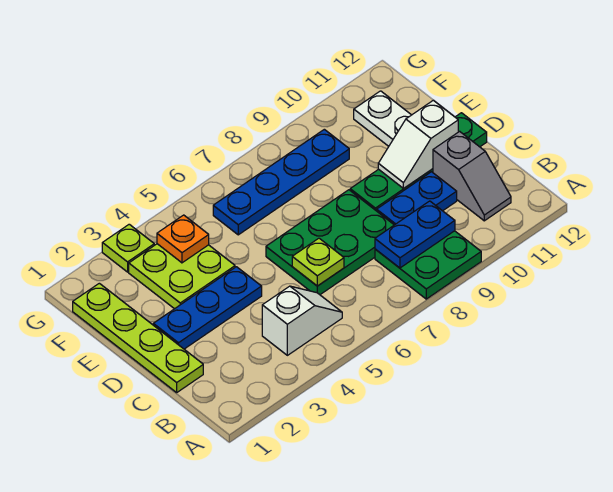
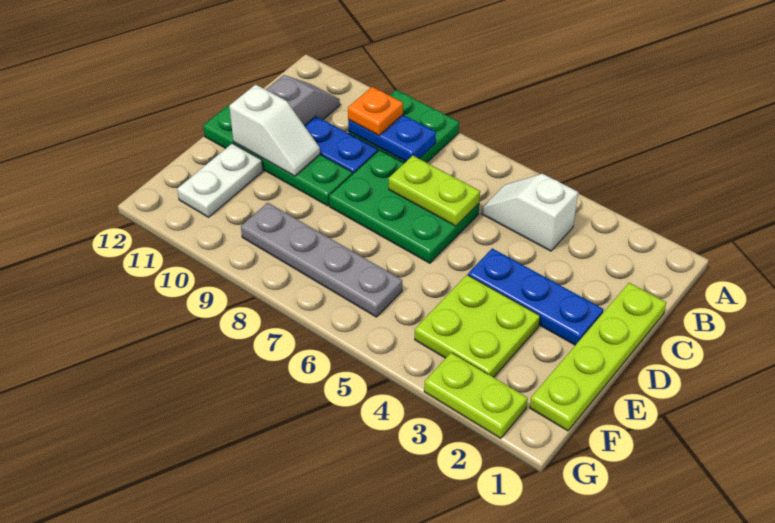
lime plate C6 level 2 -> lime plate C6:C7 level 2
orange plate F4 level 2 -> orange plate B9 level 3
blue plate F6:F9 level 1 -> grey plate F6:F9 level 1
lime plate G3 level 1 -> lime plate G2:G3 level 1

